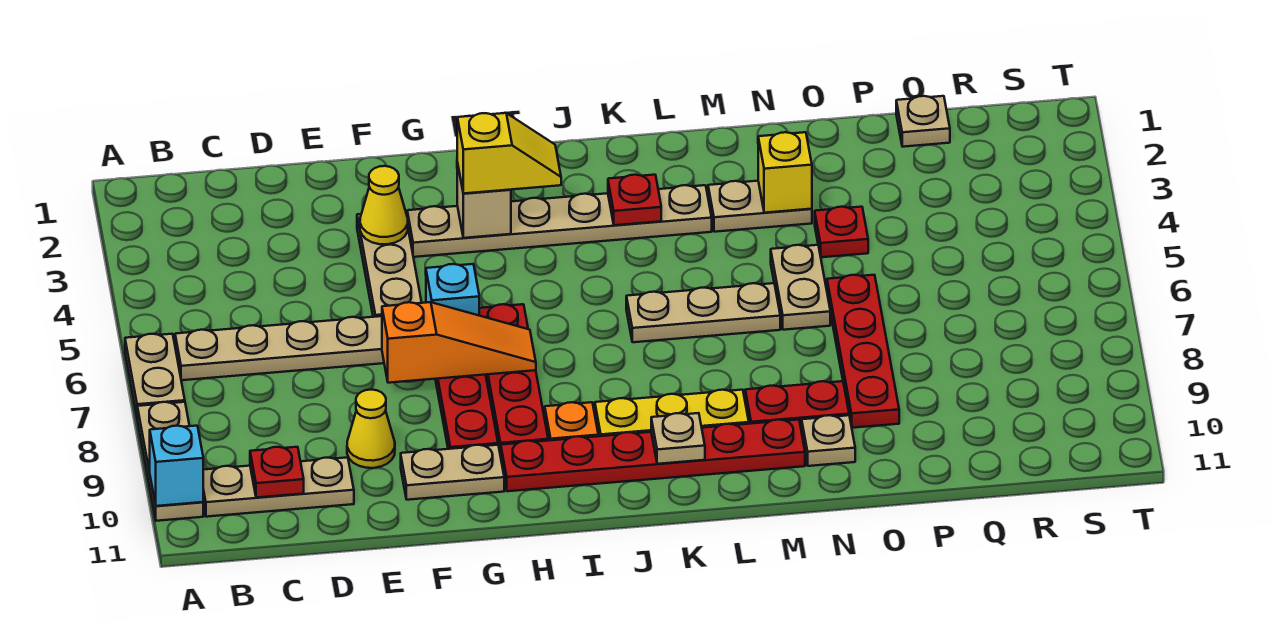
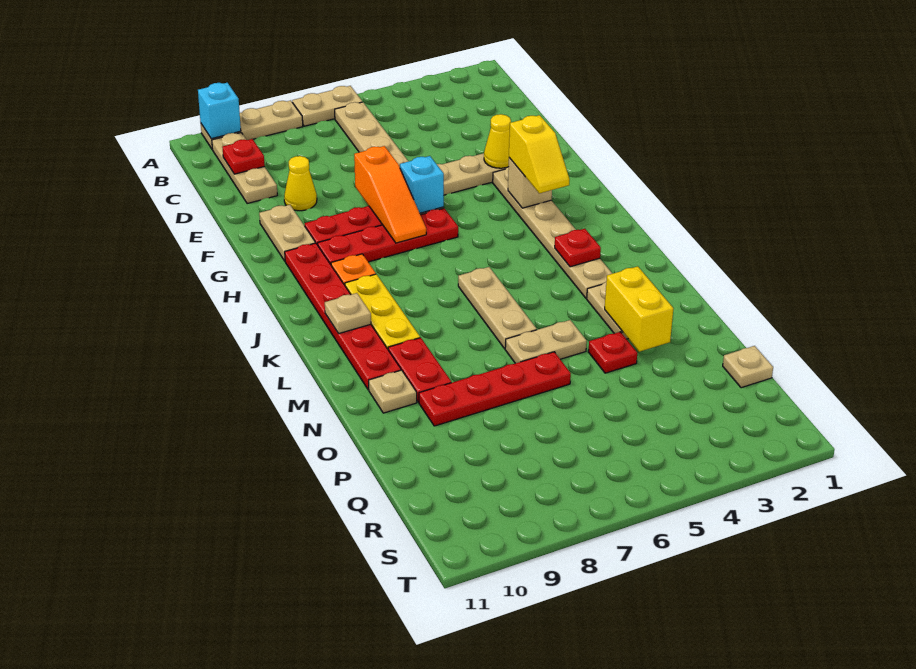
yellow brick N3 level 2 -> yellow brick N3:O3 level 2

